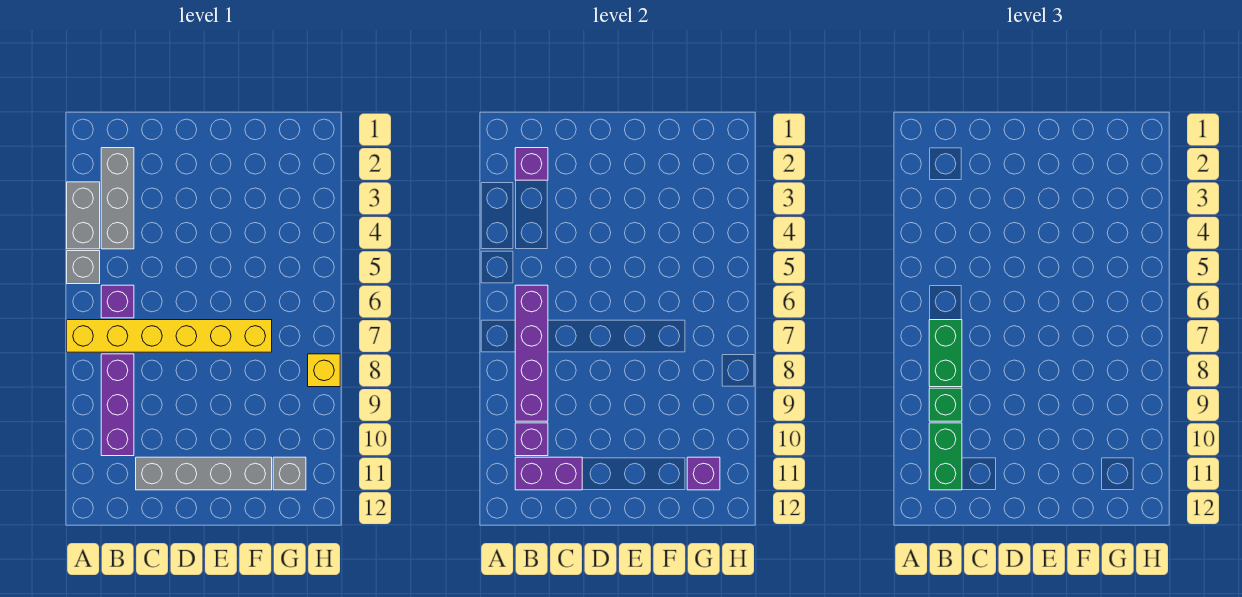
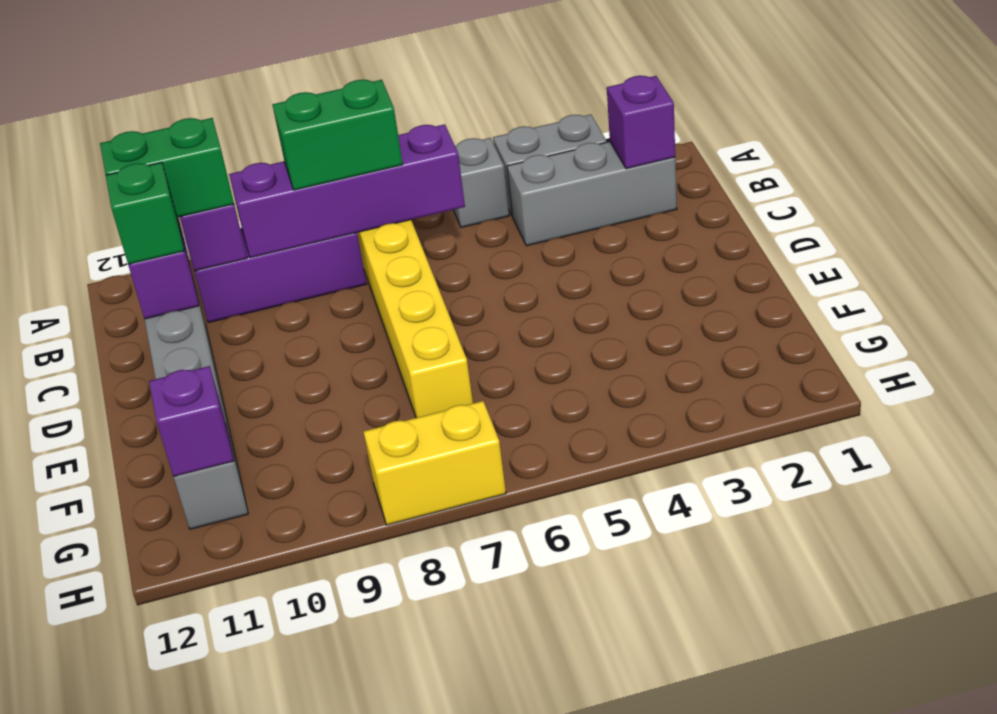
purple brick B6 level 1 -> none
green brick B9 level 3 -> green brick C11 level 3
yellow brick H8 level 1 -> yellow brick H7:H8 level 1

